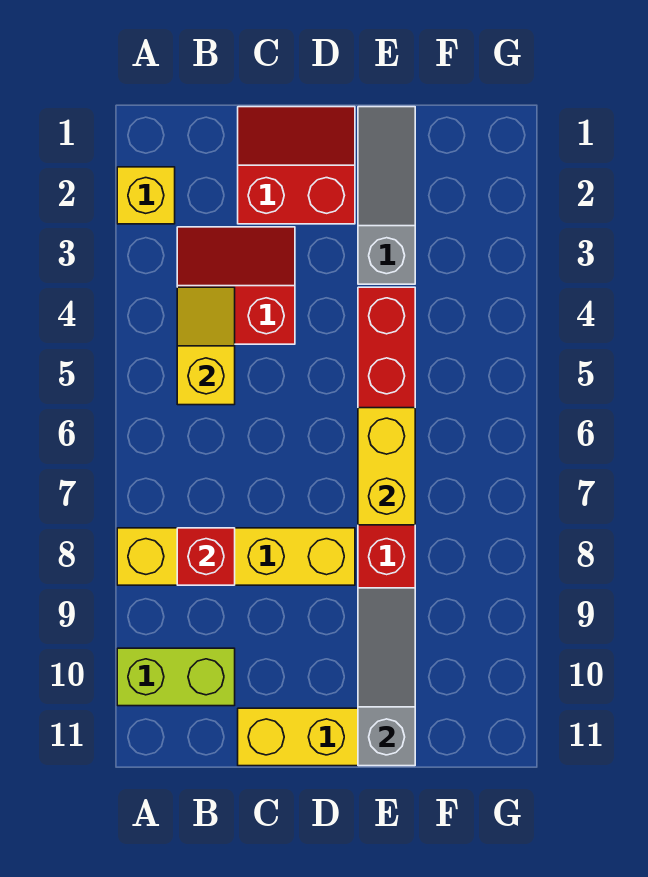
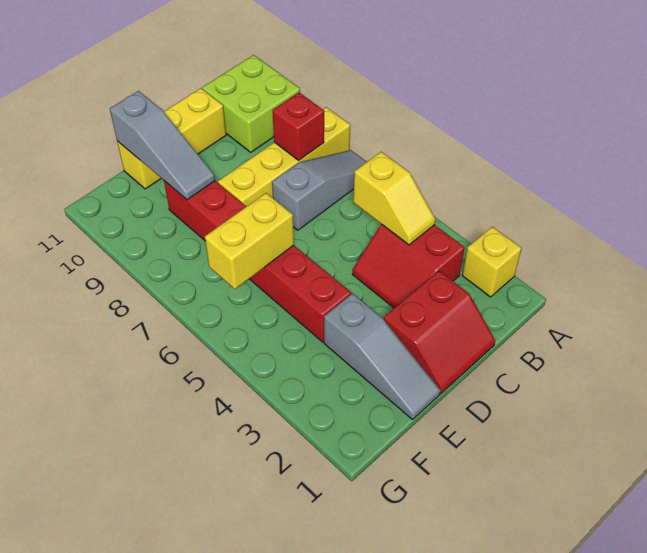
none -> grey slope A7:C7 level 1 top C
lime brick A10:B10 level 1 -> lime brick A10:B11 level 1
red slope B3:C4 level 1 top 4 -> red slope B3:C4 level 1 top B
yellow brick E6:E7 level 2 -> yellow brick E6:F6 level 2

